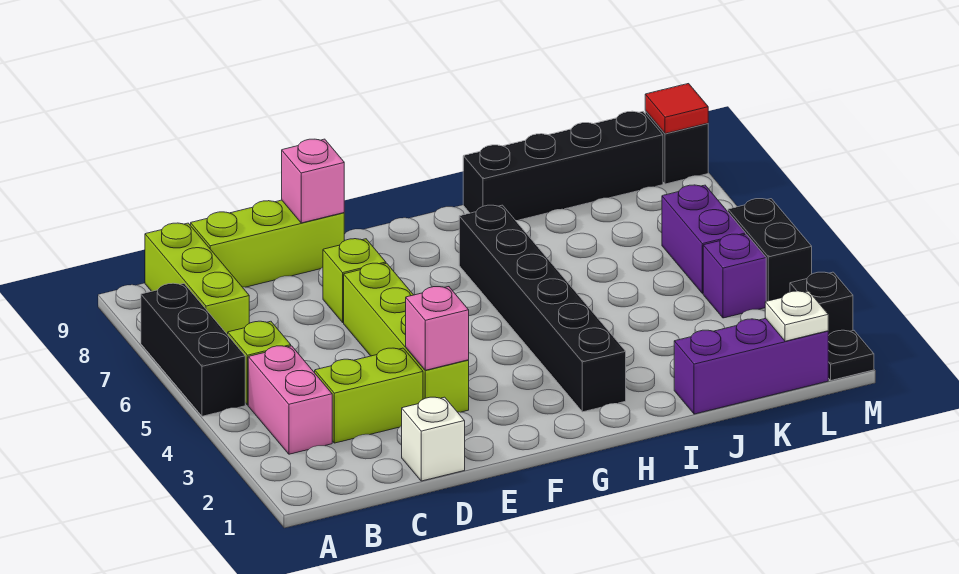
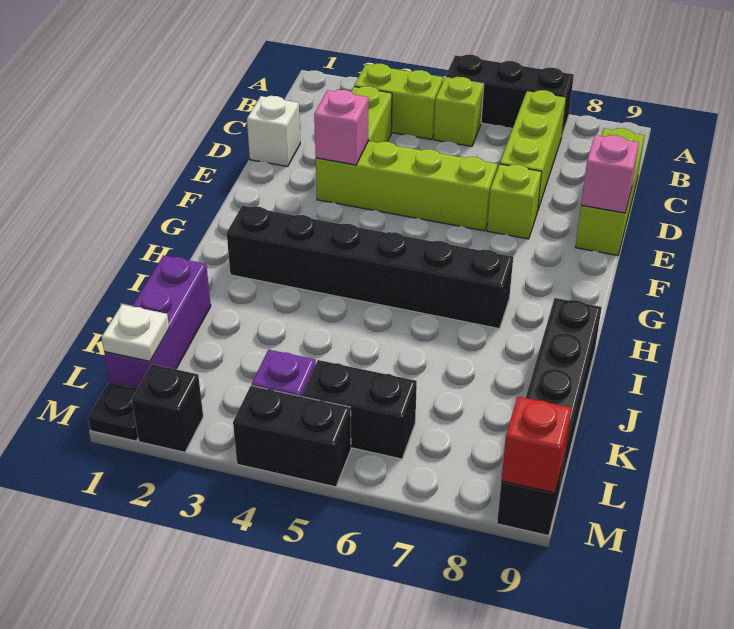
pink brick B3:B4 level 1 -> lime brick B3:B4 level 1
lime brick B7:B9 level 1 -> lime brick B7:D7 level 1
purple brick L5:L6 level 1 -> black brick L5:L6 level 1
red tile M9 level 2 -> red brick M9 level 2

